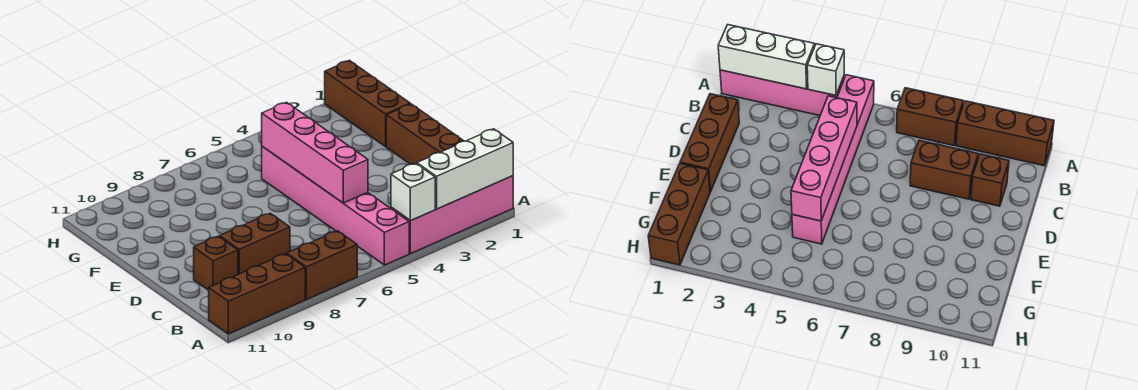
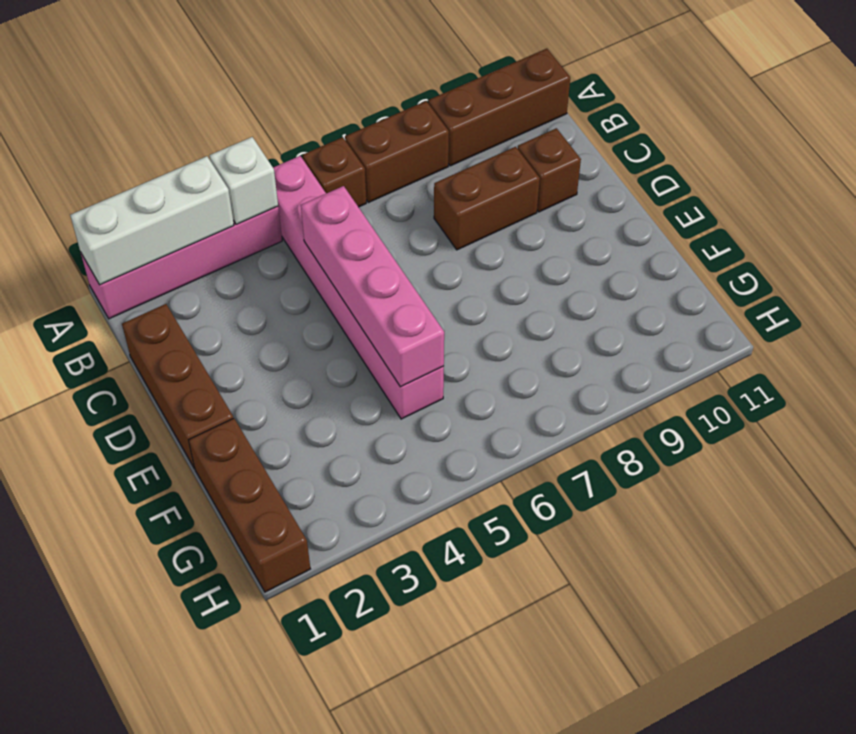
none -> brown brick A6 level 1

